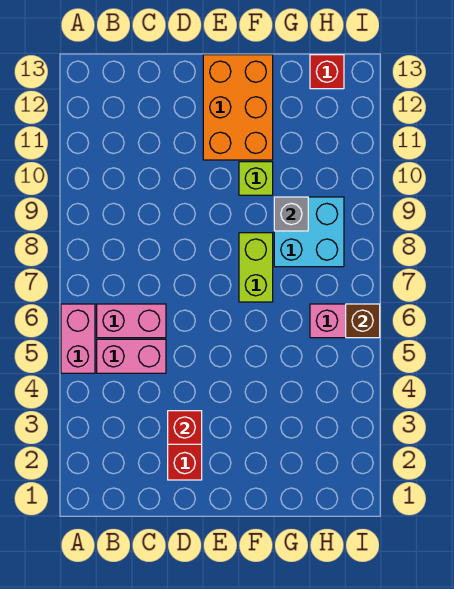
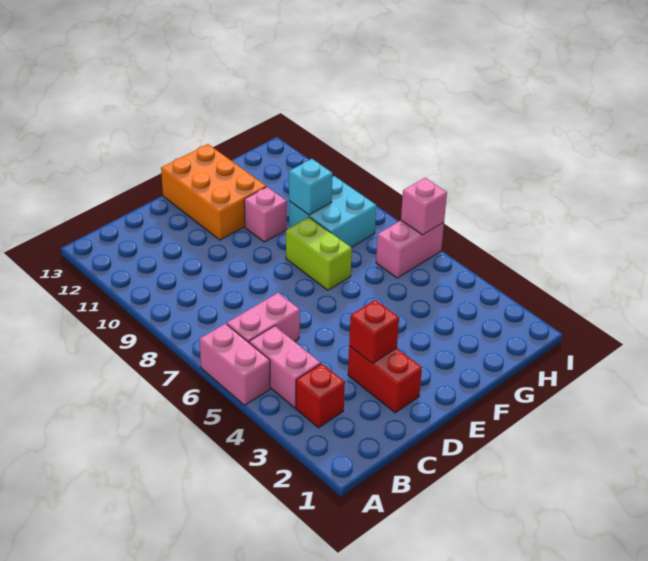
pink brick B5:C5 level 1 -> pink brick B4:B5 level 1
lime brick F10 level 1 -> pink brick F10 level 1
grey brick G9 level 2 -> cyan brick G9 level 2
red brick H13 level 1 -> red brick B3 level 1
brown brick I6 level 2 -> pink brick I6 level 2

